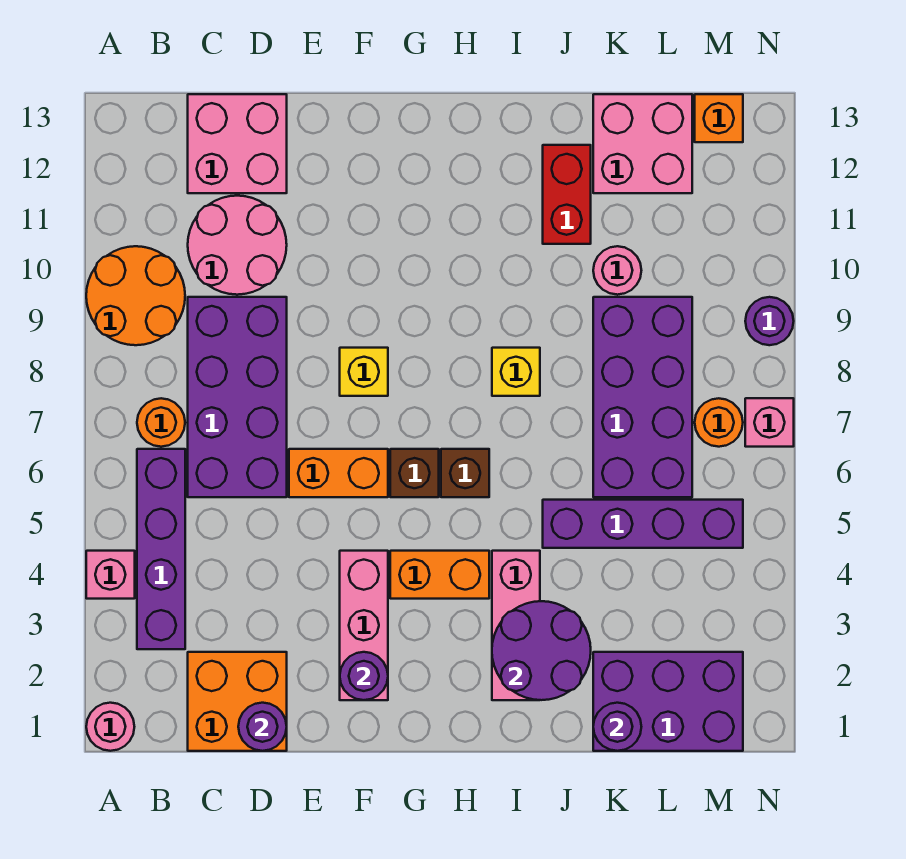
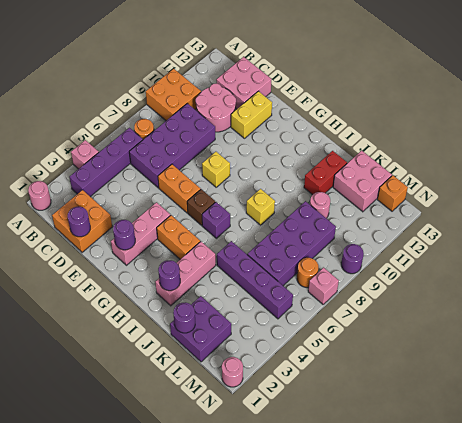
orange round brick A9:B10 level 1 -> orange brick A9:B10 level 1
none -> yellow brick E11:E12 level 1
brown brick H6 level 1 -> purple brick H6 level 1
purple round brick I2:J3 level 2 -> purple round brick I2 level 2
purple brick K1:M2 level 1 -> purple brick K1:L2 level 1
none -> pink round brick N1 level 1

